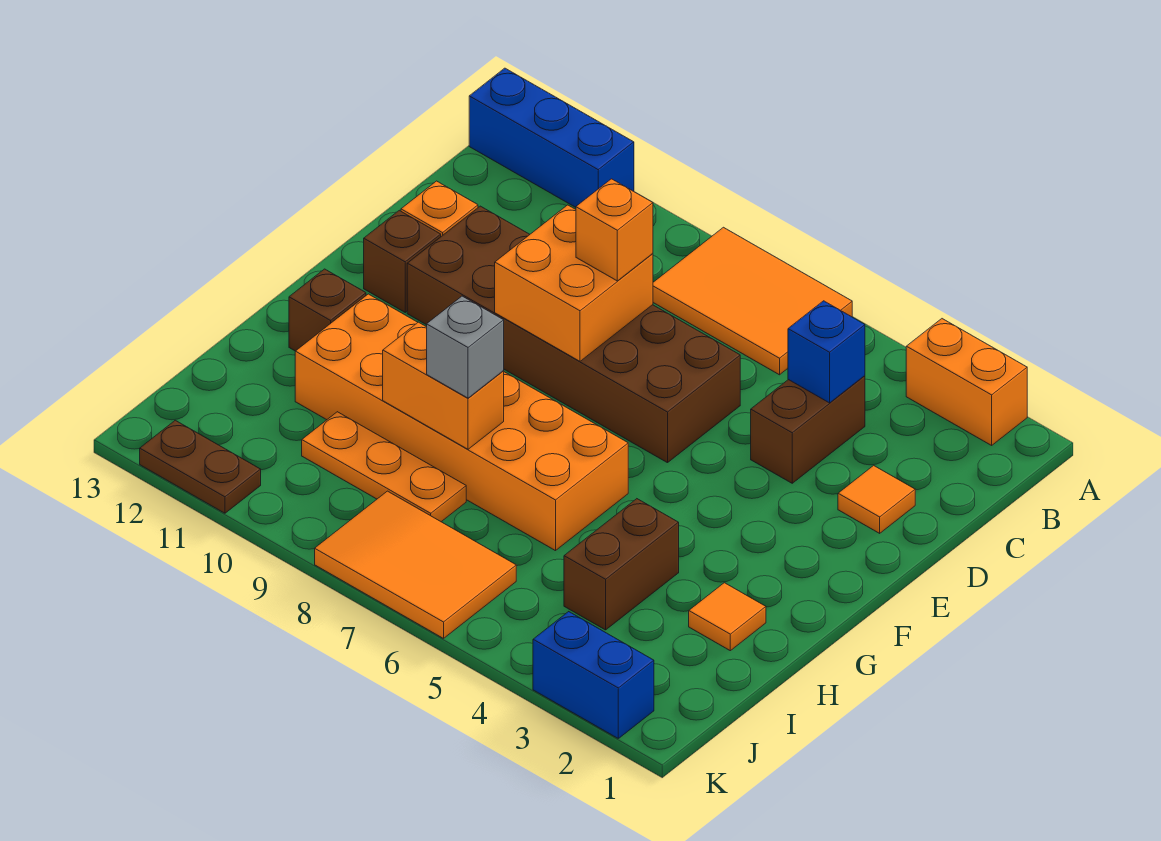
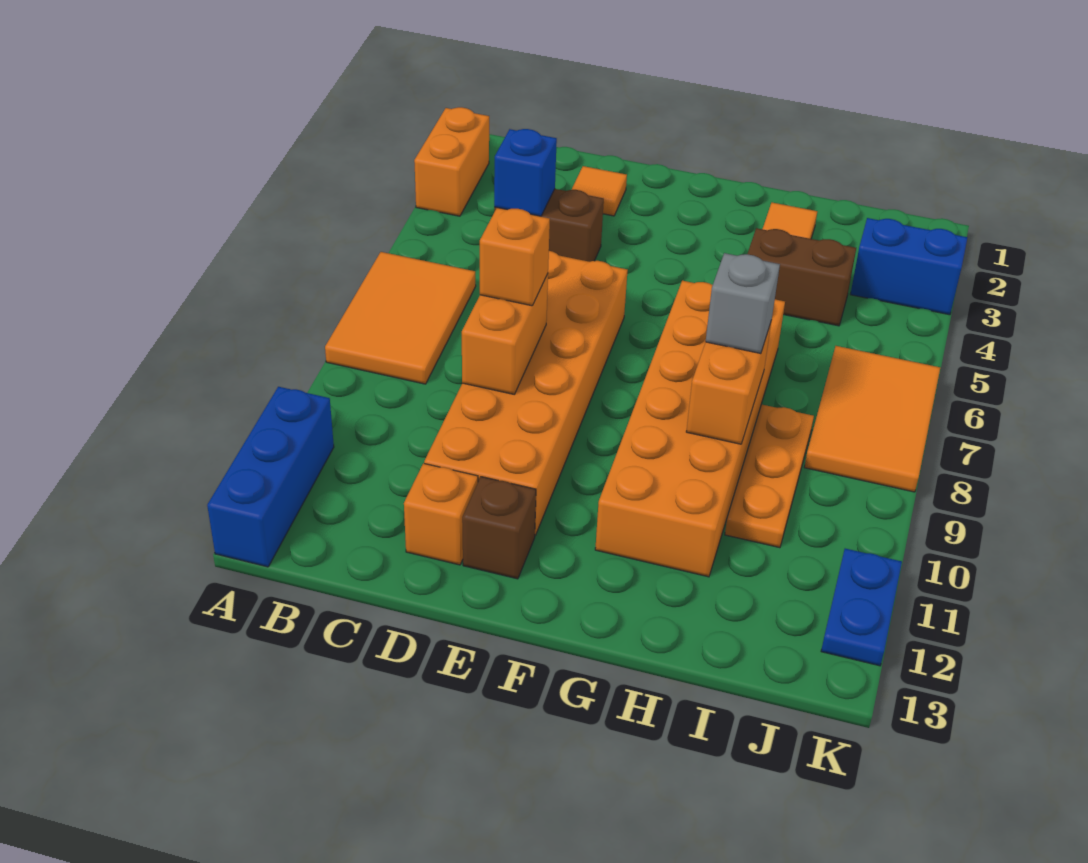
brown brick D6:E11 level 1 -> orange brick D6:E11 level 1
orange brick D8:E9 level 2 -> orange brick D8:D9 level 2
brown brick G12 level 1 -> none
blue brick K2:K3 level 1 -> blue brick J3:K3 level 1
brown plate K11:K12 level 1 -> blue plate K11:K12 level 1

